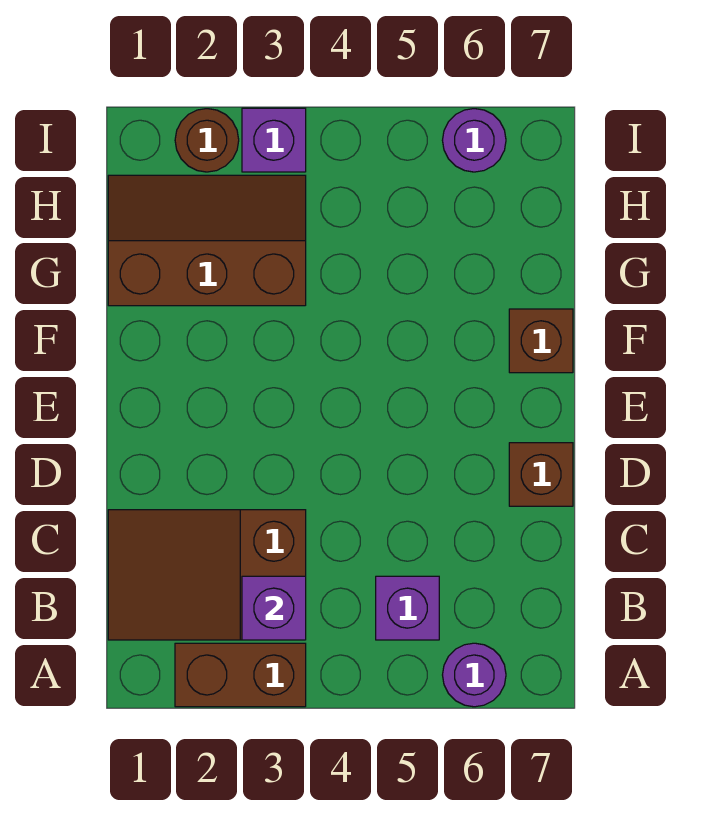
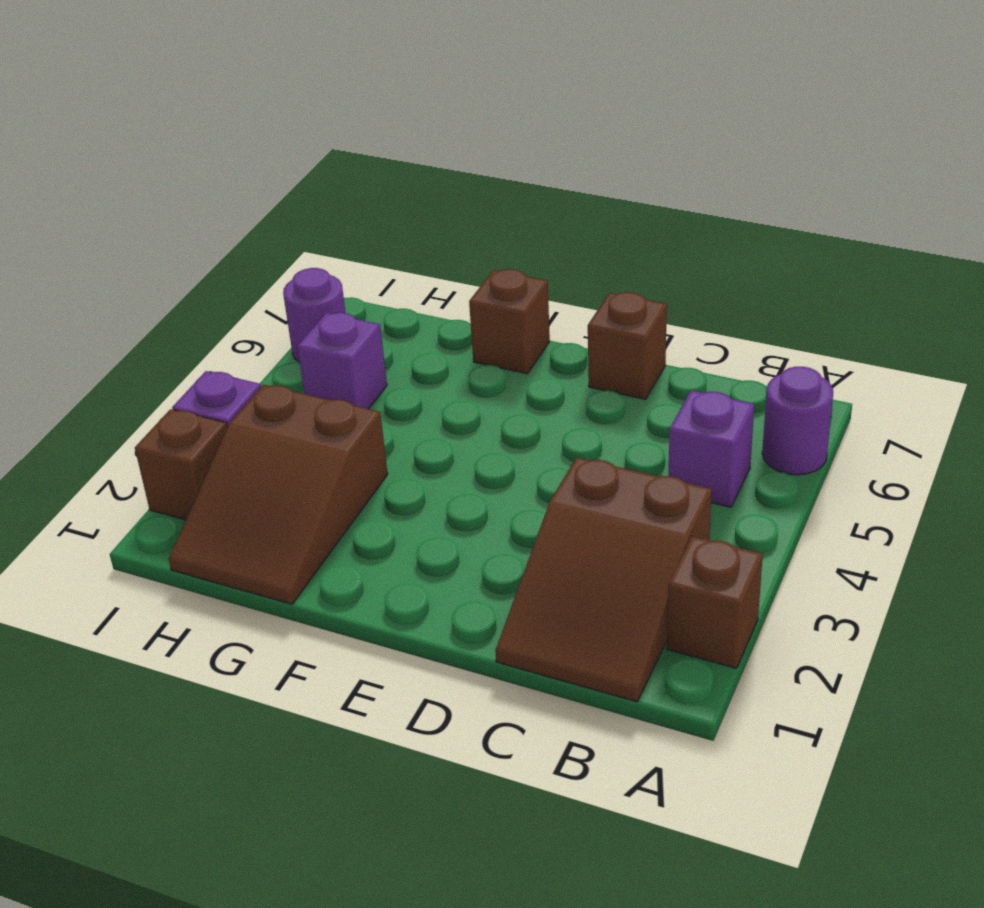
brown brick A2:A3 level 1 -> brown brick A2 level 1
purple brick B3 level 2 -> purple brick H5 level 1
brown slope G1:H3 level 1 top G -> brown slope G1:H3 level 1 top 3
brown round brick I2 level 1 -> brown brick I2 level 1

